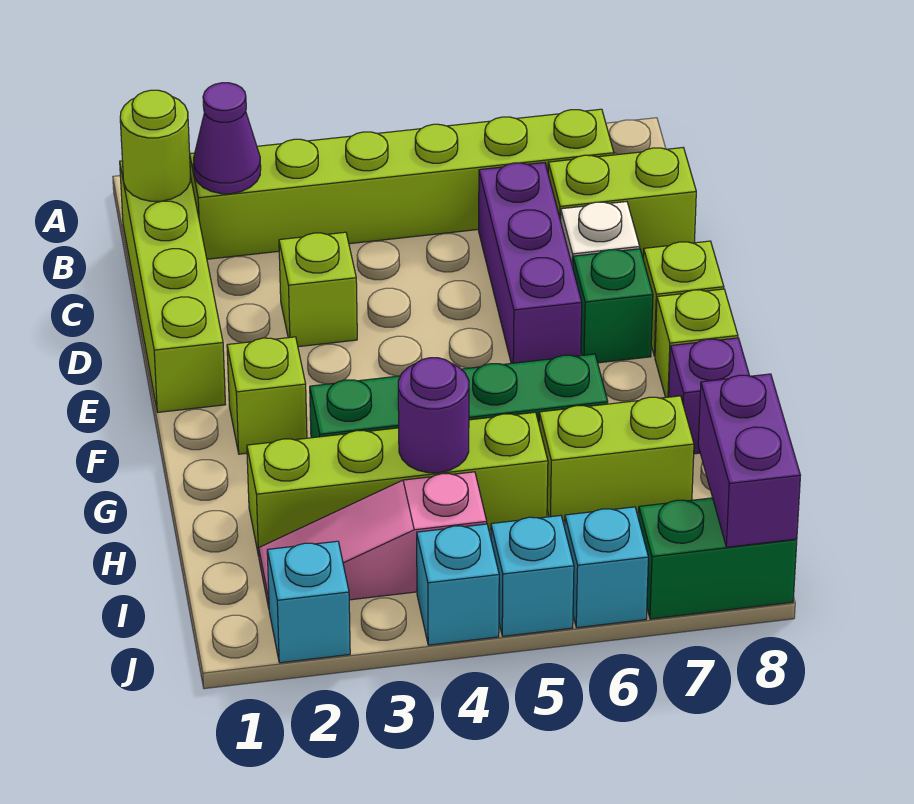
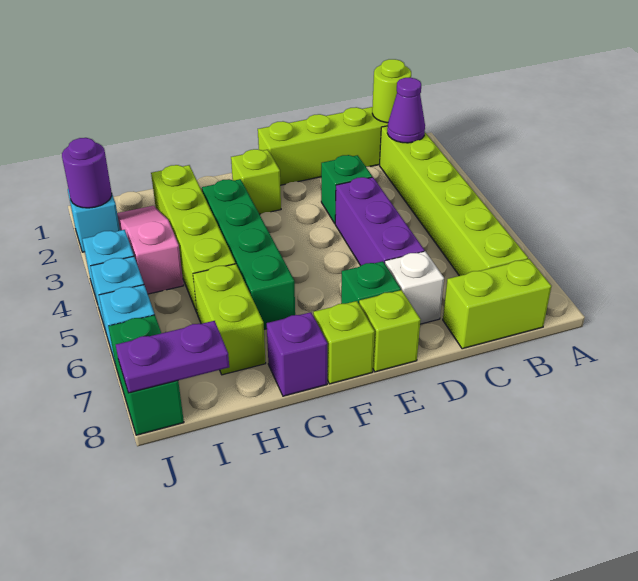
purple brick C6:E6 level 1 -> purple brick D4:D6 level 1
lime brick C7:C8 level 1 -> lime brick B8:C8 level 1
lime brick D3 level 1 -> green brick D3 level 1
purple round brick H4 level 2 -> purple round brick J2 level 2
purple brick I8:J8 level 2 -> purple plate I8:J8 level 2

